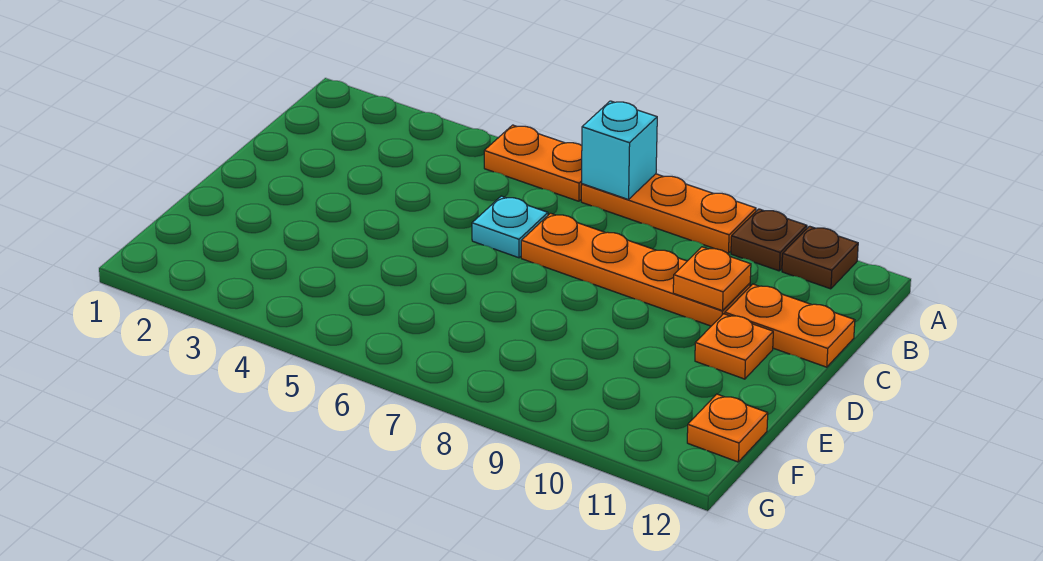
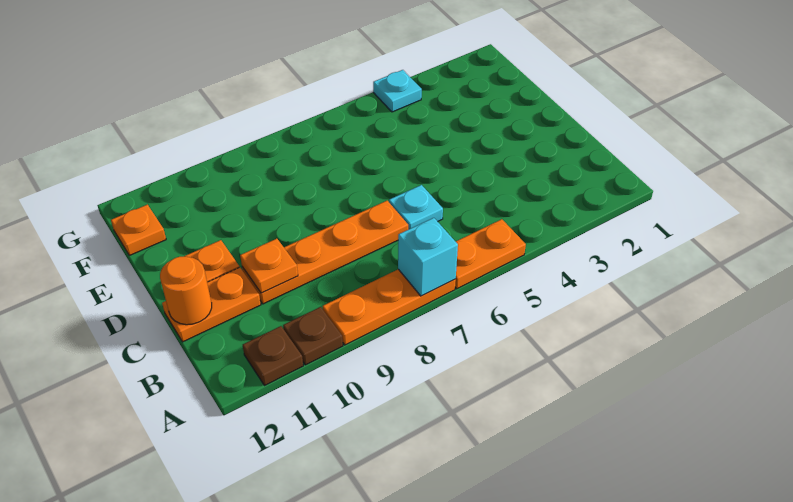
none -> orange round brick C12 level 2
none -> cyan plate G4 level 1

